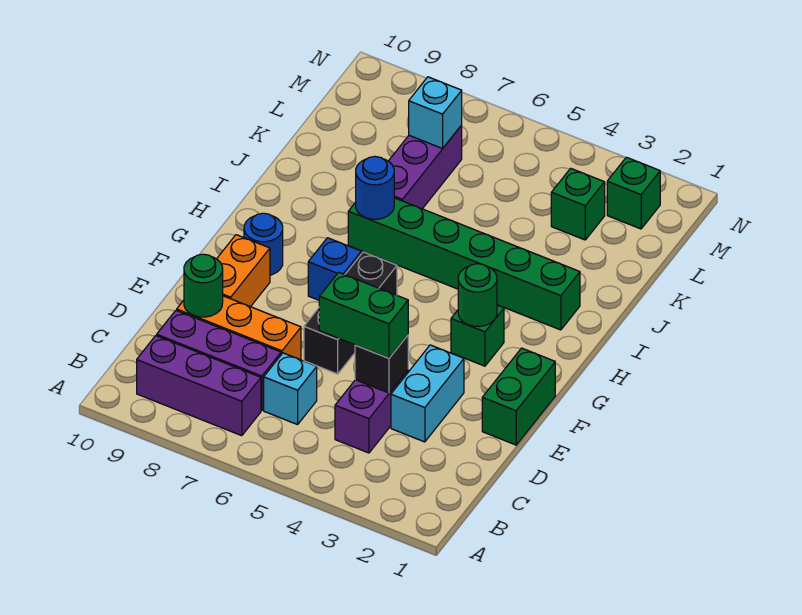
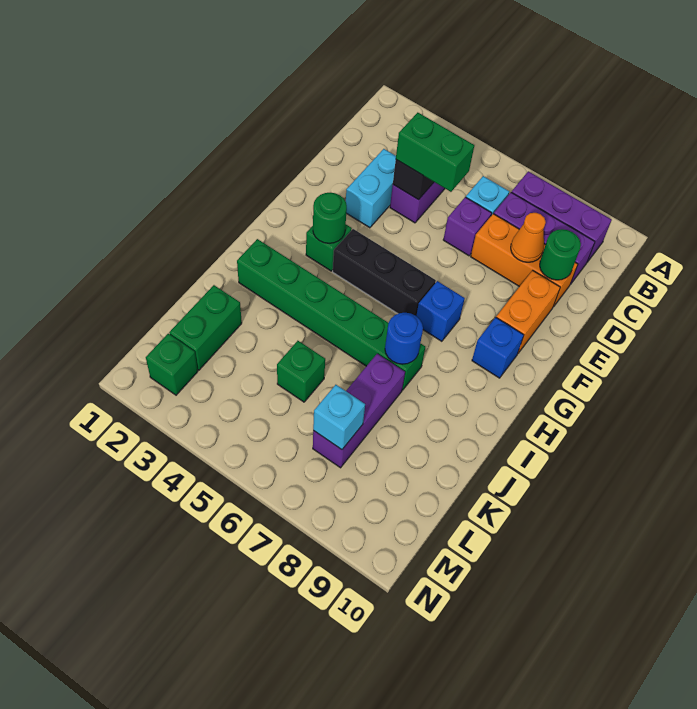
none -> purple brick D6 level 1
none -> orange cone D8 level 2
green brick E1:F1 level 1 -> green brick K2:L2 level 1
black brick E6:G6 level 1 -> black brick G4:G6 level 1
blue round brick G9 level 1 -> blue brick G9 level 1
green brick L3 level 1 -> green brick K5 level 1

